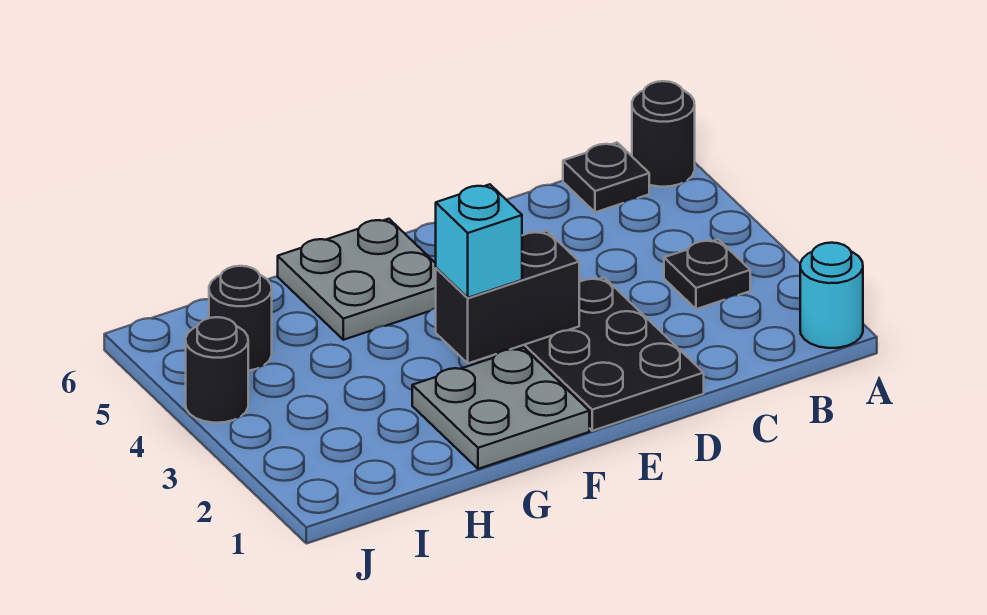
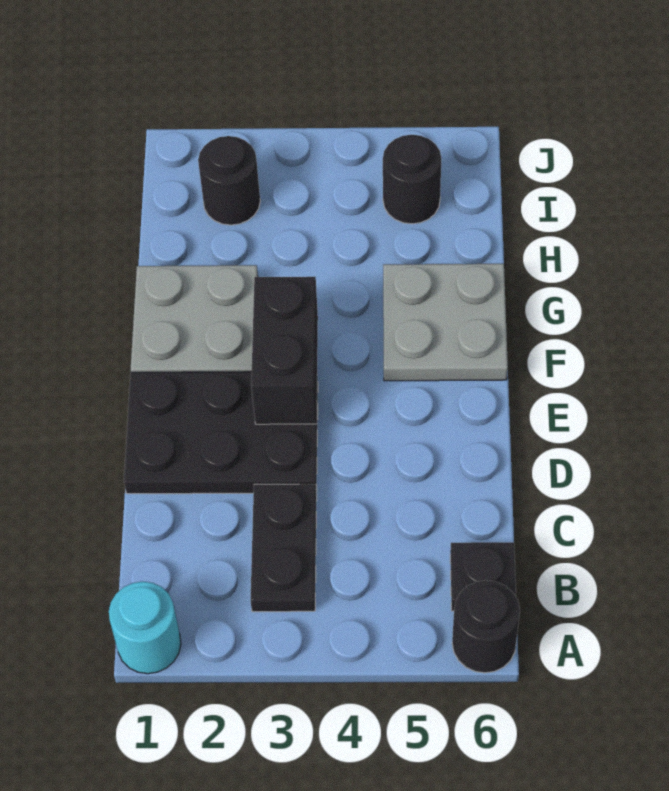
black plate B3 level 1 -> black plate B3:C3 level 1
cyan brick F3 level 3 -> none
black round brick J4 level 1 -> black round brick I2 level 1

